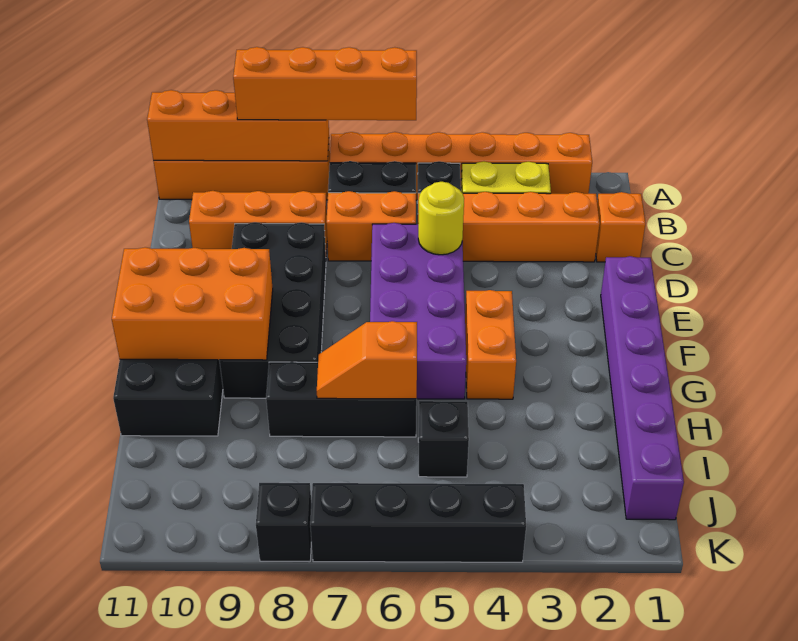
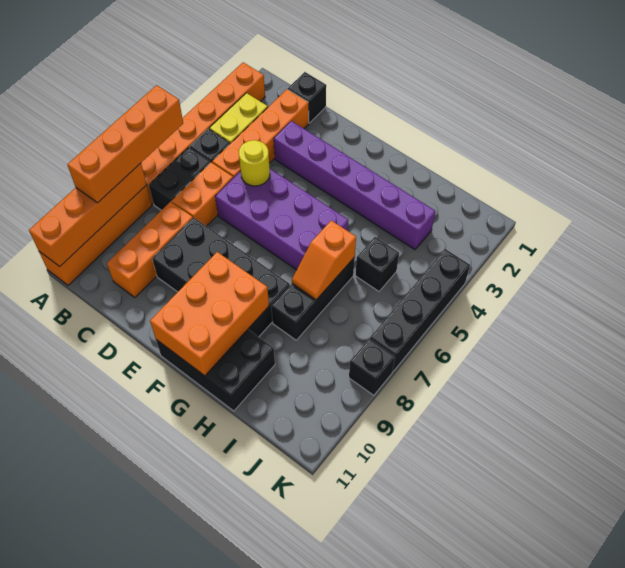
orange brick C1 level 1 -> black brick C1 level 1
purple brick E1:J1 level 1 -> purple brick D3:I3 level 1
orange brick F4:G4 level 1 -> none

